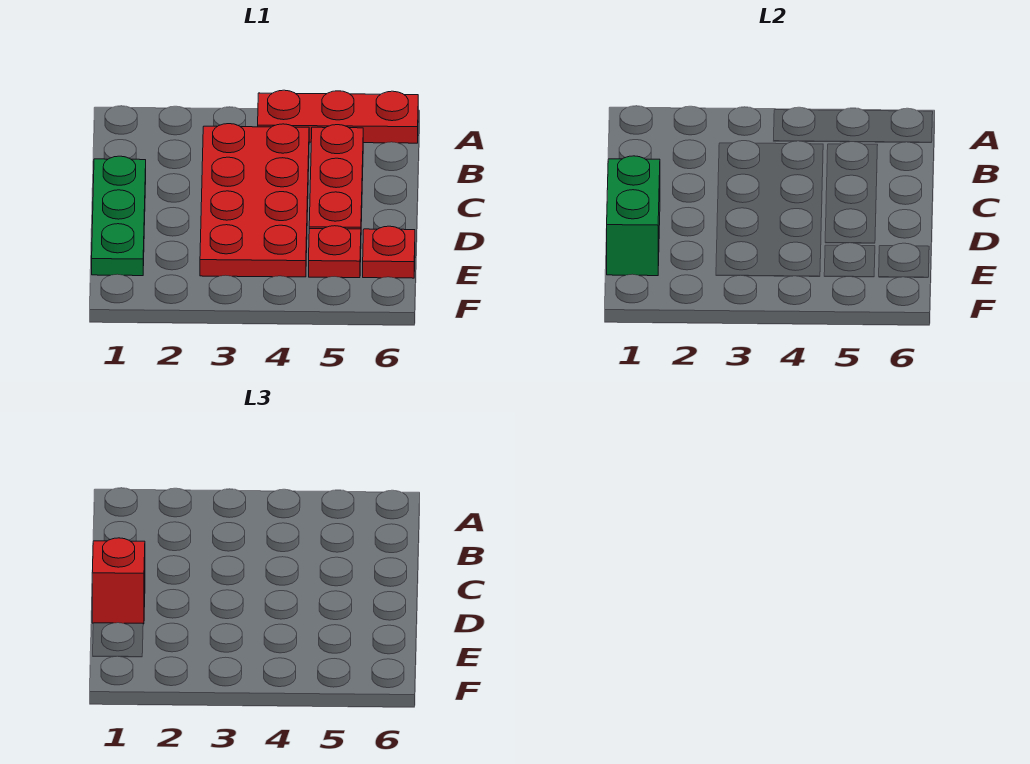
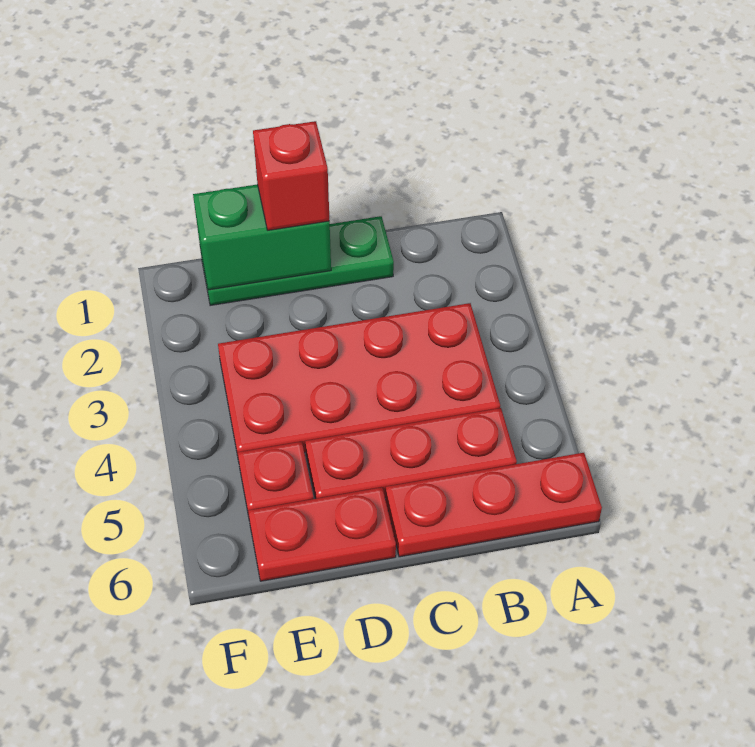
red plate A4:A6 level 1 -> red plate A6:C6 level 1
red plate E6 level 1 -> red plate D6:E6 level 1

